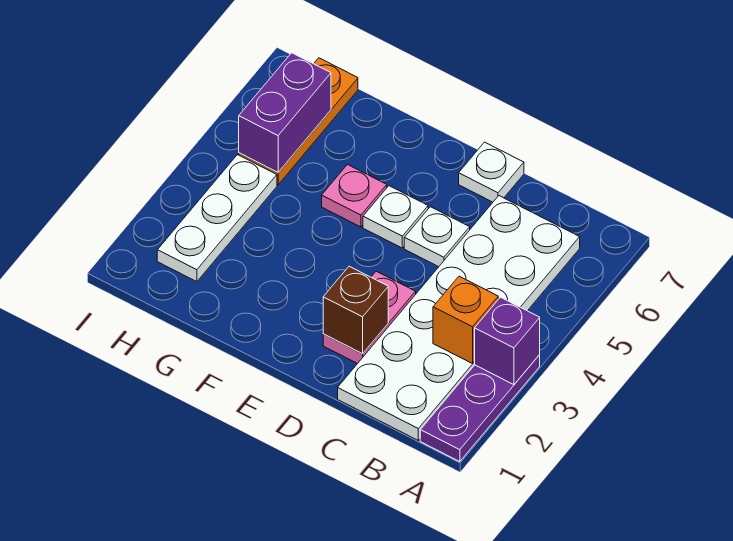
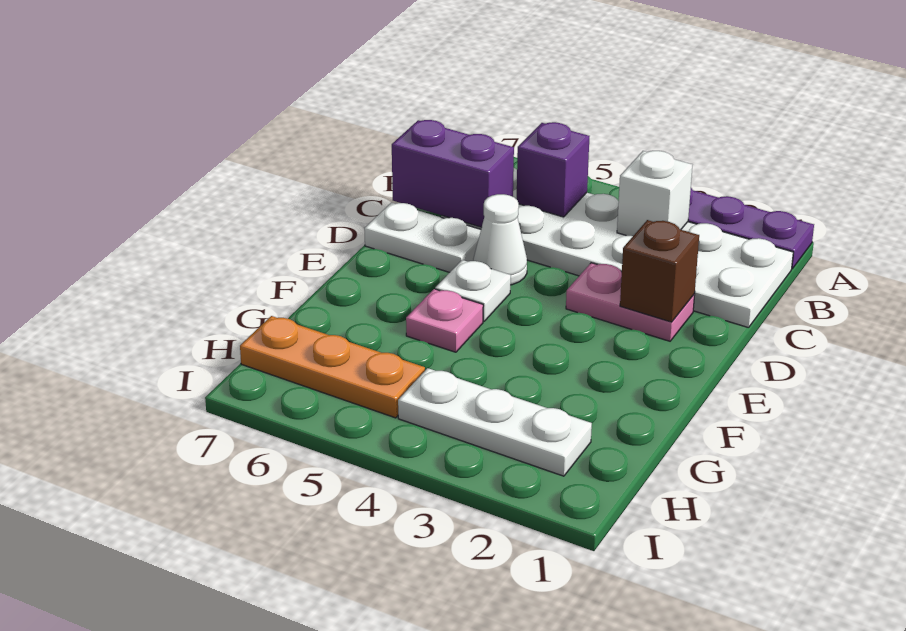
purple brick A3 level 2 -> purple brick B5 level 2
orange brick B3 level 2 -> white brick B3 level 2
white plate D5 level 1 -> white cone D5 level 1
white plate D7 level 1 -> white plate D6:D7 level 1
purple brick H5:H6 level 2 -> purple brick C6:C7 level 2

